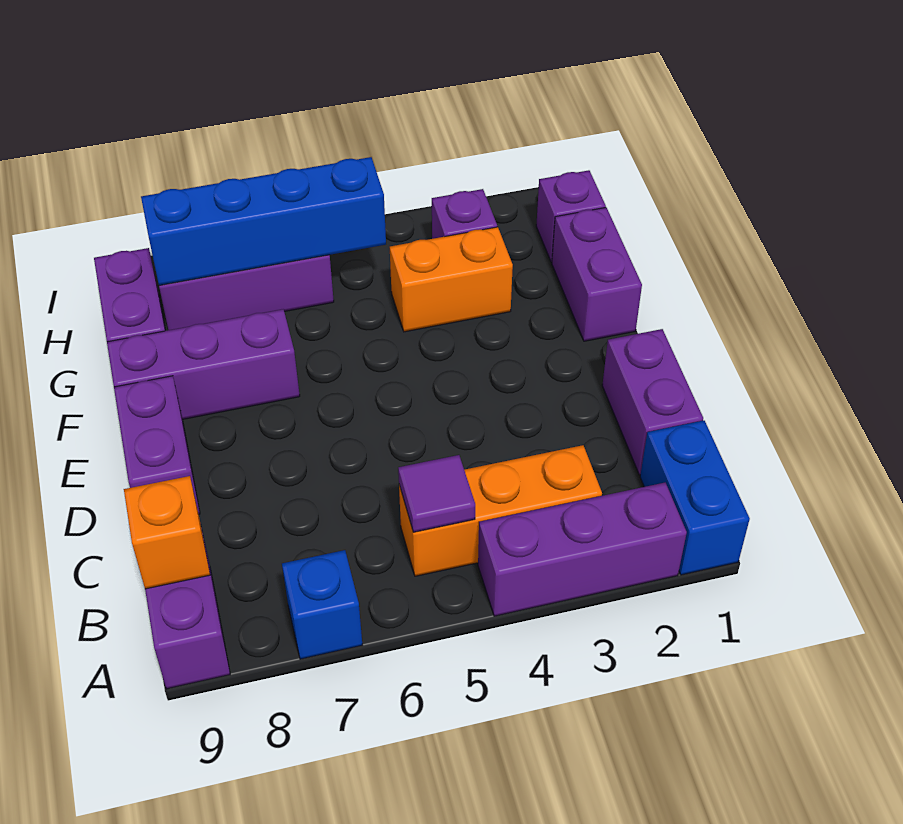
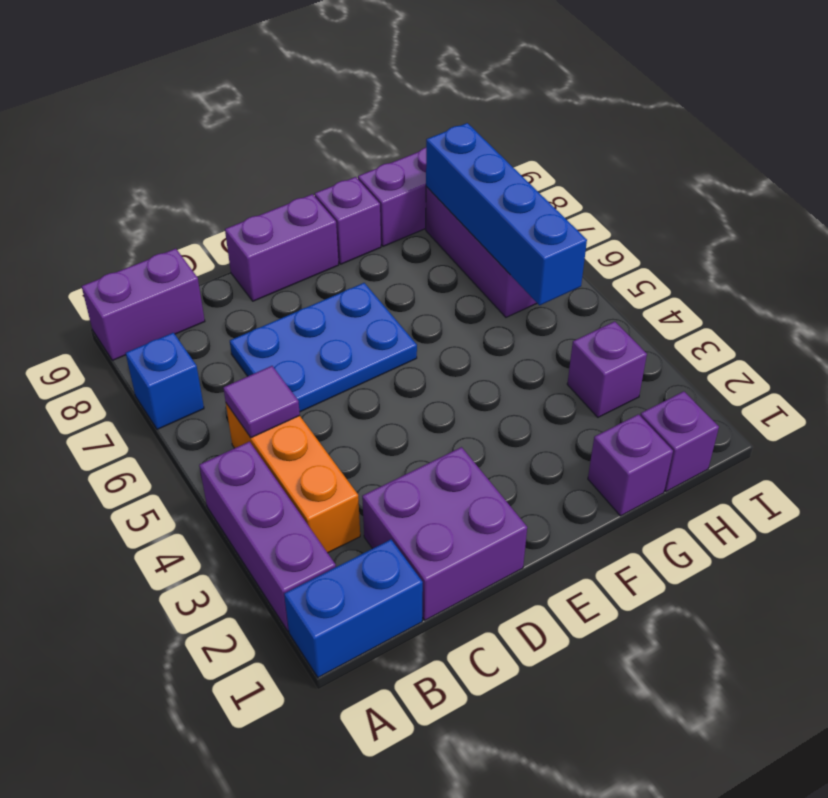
orange brick B9 level 2 -> none
purple brick C1:D1 level 1 -> purple brick C1:D2 level 1
none -> blue plate C6:E7 level 1
purple brick F1:G1 level 1 -> purple brick G1 level 1
purple brick F7:F9 level 1 -> purple brick F9 level 1
orange brick G3:G4 level 1 -> none

